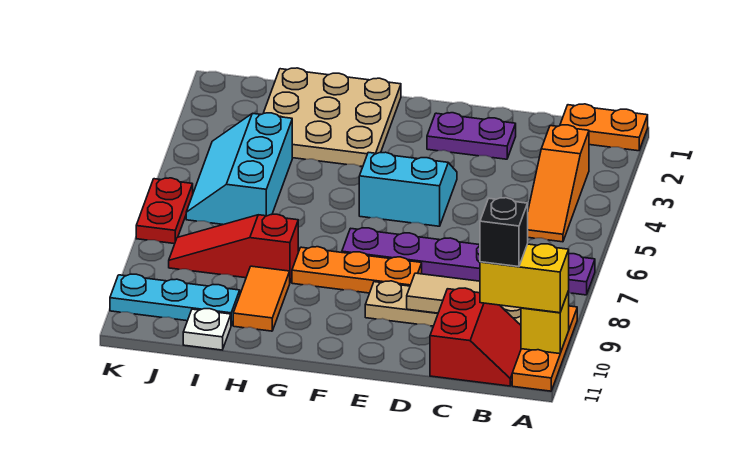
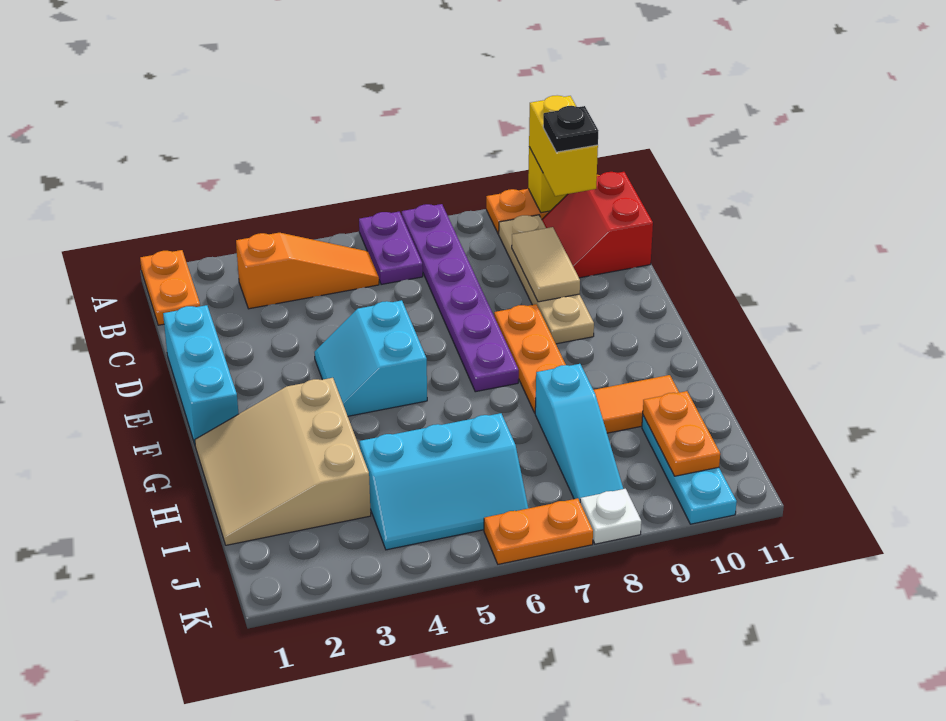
red slope B10:C11 level 1 top C -> red slope B10:C11 level 1 top 11
black brick B10 level 4 -> black plate B10 level 4
none -> cyan brick D1:F1 level 1
purple plate D2:E2 level 1 -> purple plate A6:B6 level 1
tan plate G1:I3 level 1 -> tan slope G1:I3 level 1 top 3
red slope H8:J8 level 1 top H -> cyan slope H8:J8 level 1 top H
none -> orange plate I10:J10 level 2
white plate I11 level 1 -> white plate K8 level 1
red plate K6:K7 level 1 -> orange plate K6:K7 level 1

